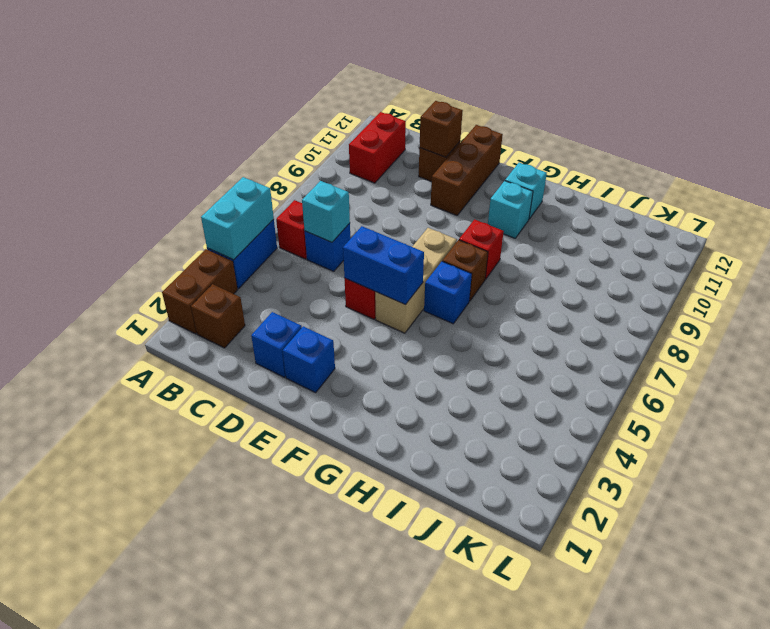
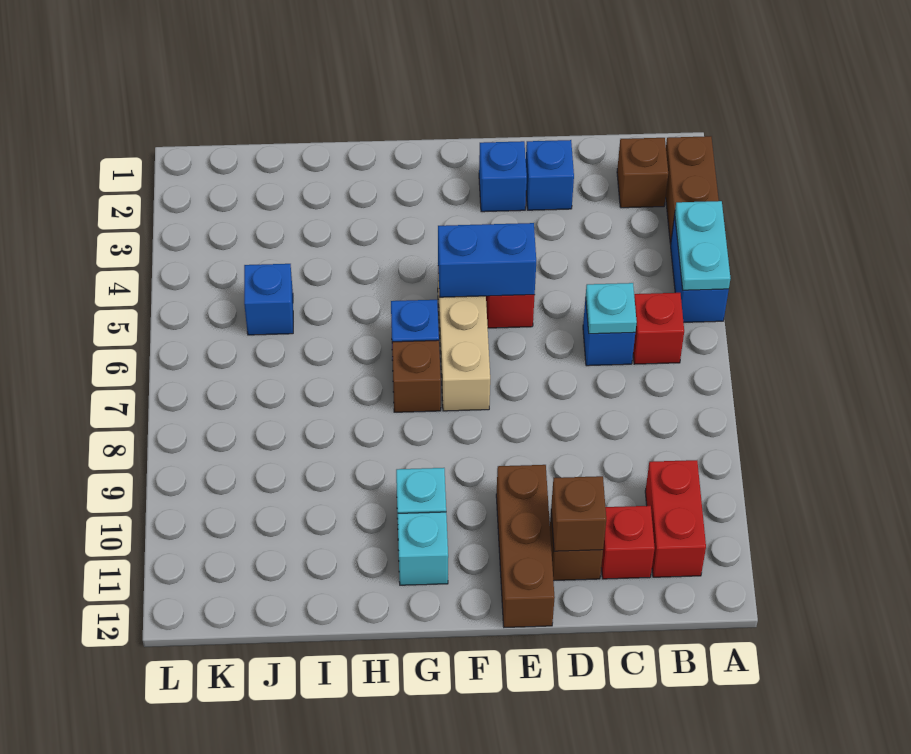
cyan brick A4:A5 level 2 -> cyan plate A4:A5 level 2
cyan brick C6 level 2 -> cyan plate C6 level 2
red brick G8 level 1 -> red brick C11 level 1
none -> blue brick J5 level 1

